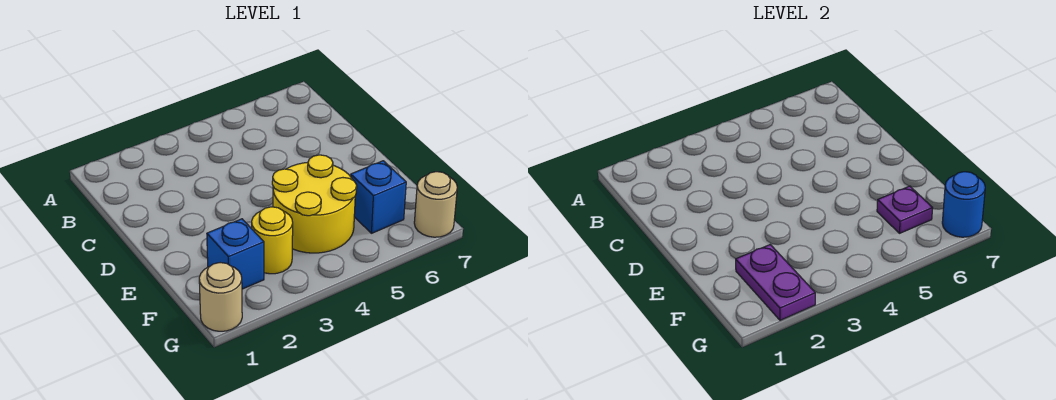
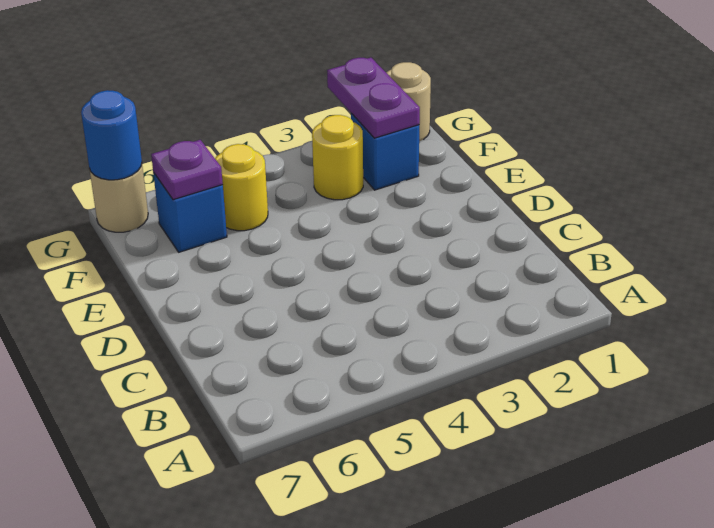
yellow round brick E4:F5 level 1 -> yellow round brick F5 level 1

